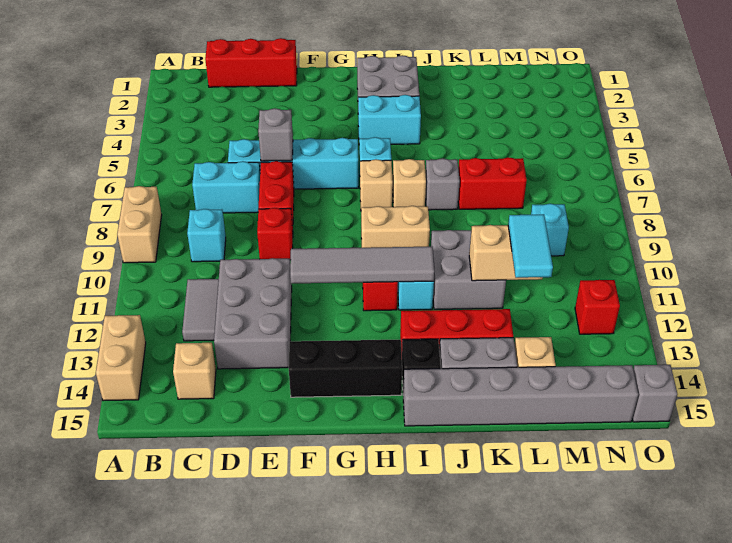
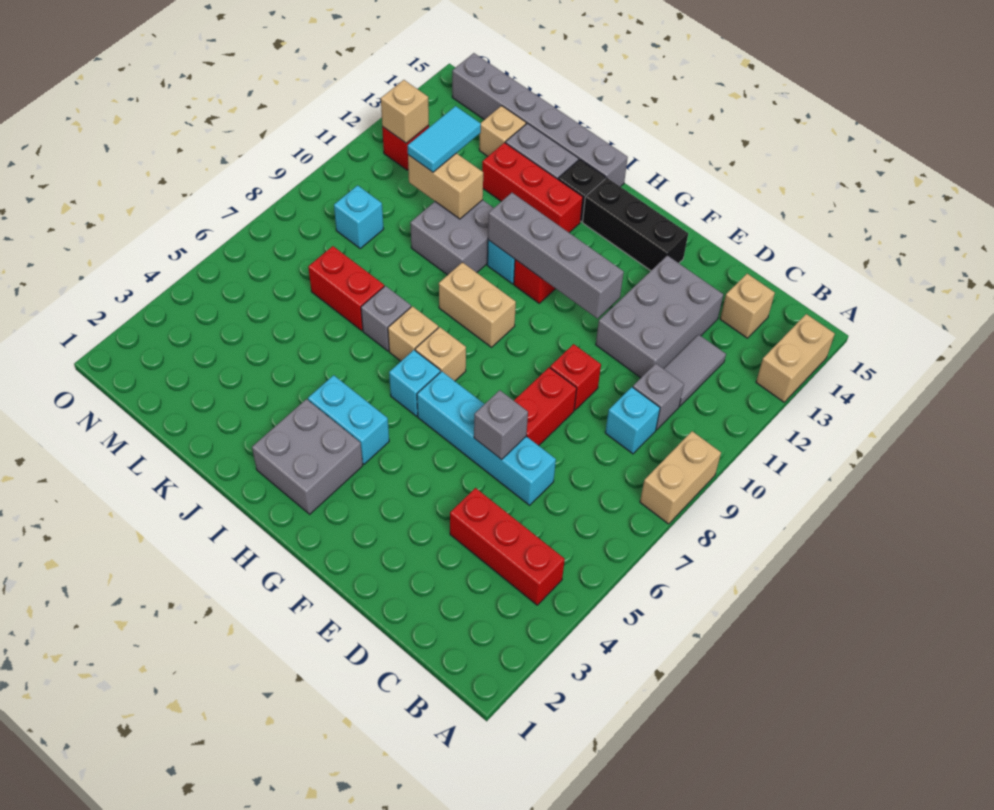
red brick C1:E1 level 1 -> red brick B4:D4 level 1
cyan brick C7:D7 level 1 -> none
grey tile F11:I11 level 2 -> grey brick F11:I11 level 2
none -> tan brick N12 level 2
grey brick O15 level 1 -> grey brick C10 level 1

